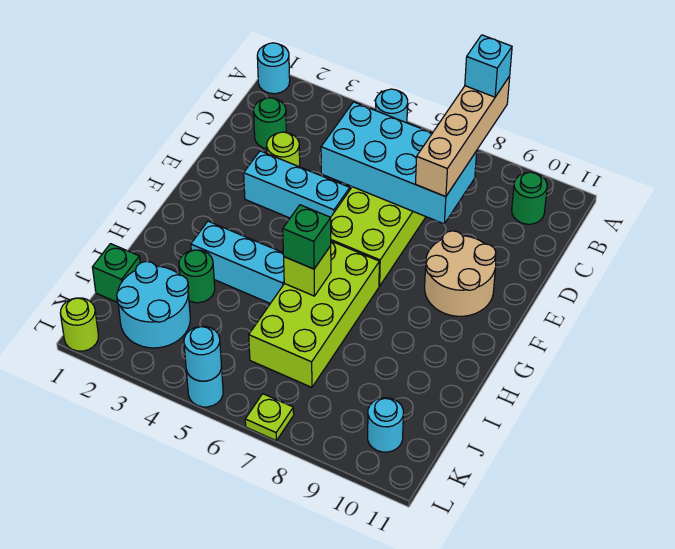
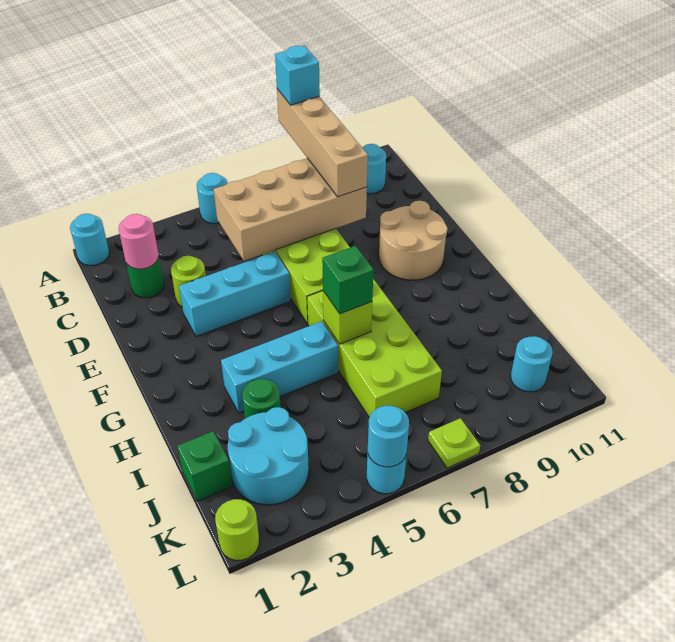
green round brick B10 level 1 -> cyan round brick B10 level 1
none -> pink round brick C2 level 2
cyan brick C5:D8 level 2 -> tan brick C5:D8 level 2

